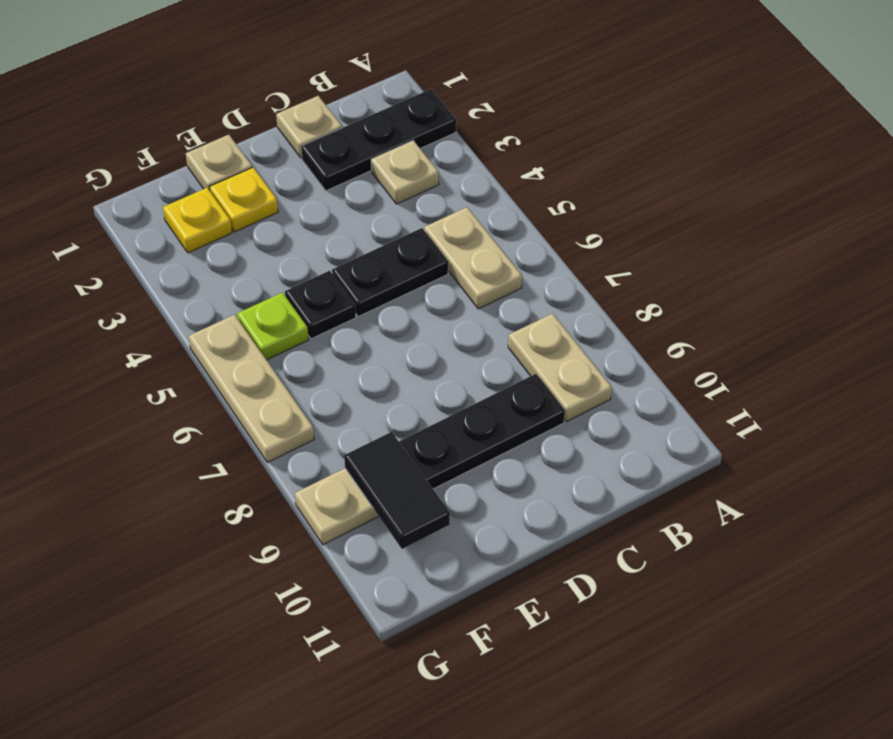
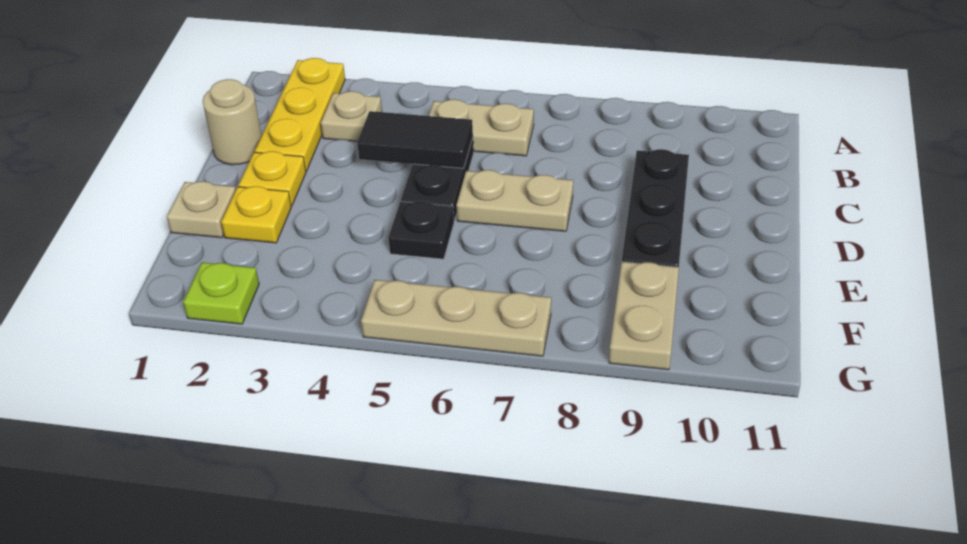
black plate A2:C2 level 1 -> yellow plate A2:C2 level 1
tan plate B8:B9 level 1 -> tan plate D6:D7 level 1
tan plate C1 level 1 -> tan round brick C1 level 1
yellow plate F2 level 1 -> yellow plate D2 level 1
lime plate F5 level 1 -> lime plate G2 level 1
black tile F9:F10 level 2 -> black tile C4:C5 level 2

